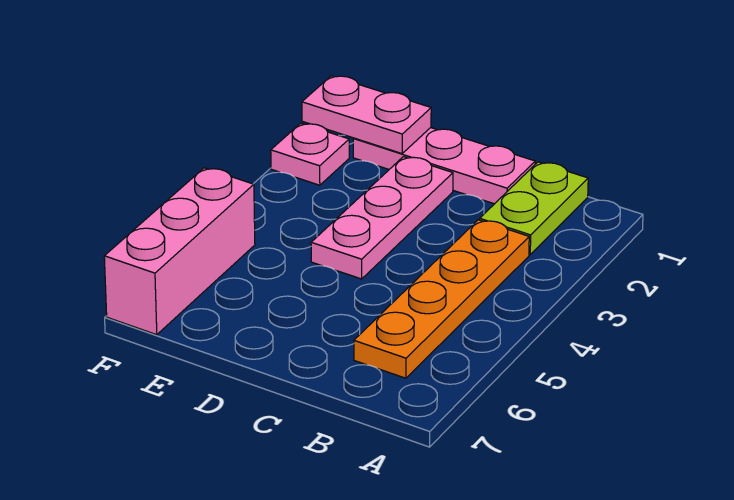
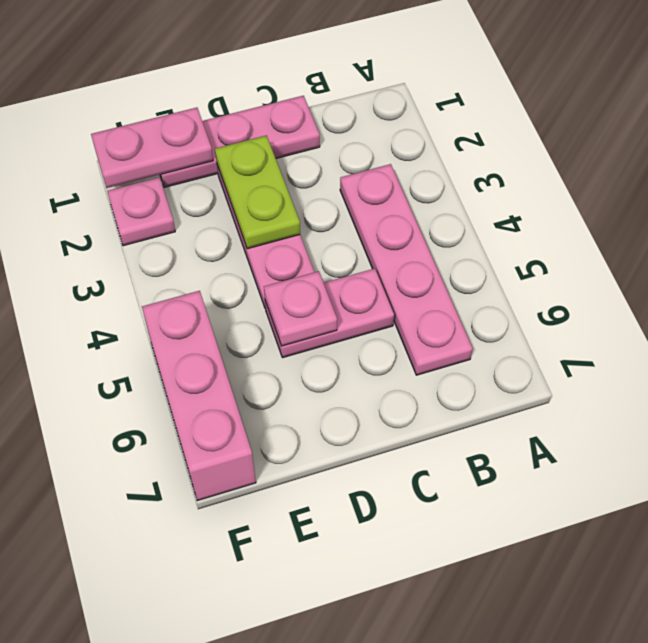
lime plate B1:B2 level 1 -> lime plate D2:D3 level 2
orange plate B3:B6 level 1 -> pink plate B3:B6 level 1
none -> pink plate C5:D5 level 1
none -> pink plate D5 level 2

